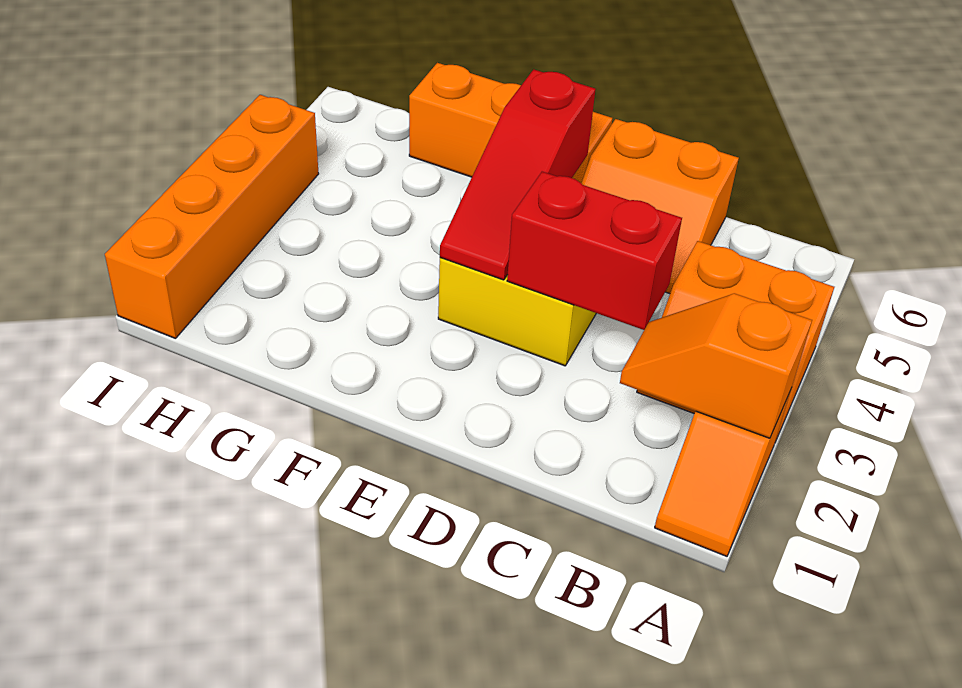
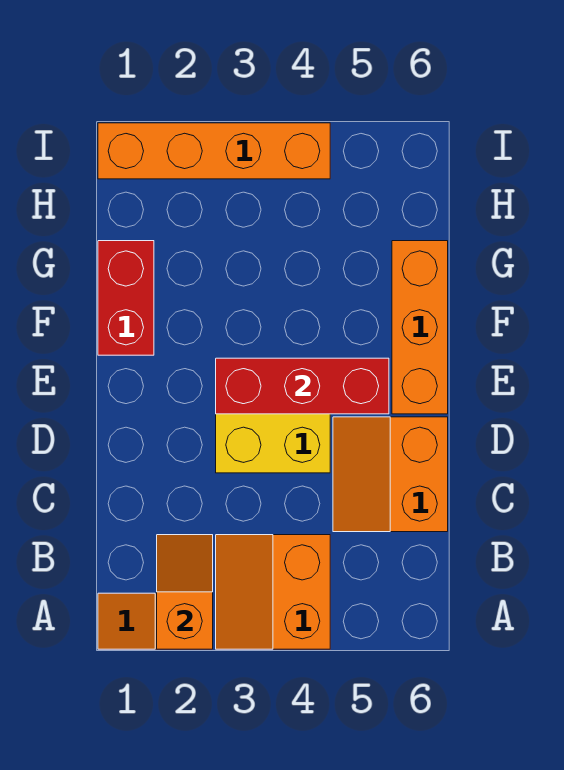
red brick C3:D3 level 2 -> red brick F1:G1 level 1
red slope E3:E5 level 2 top 5 -> red brick E3:E5 level 2

